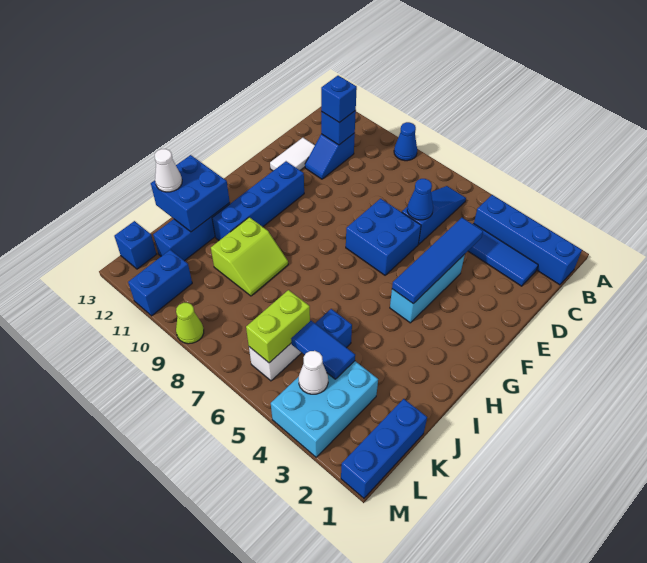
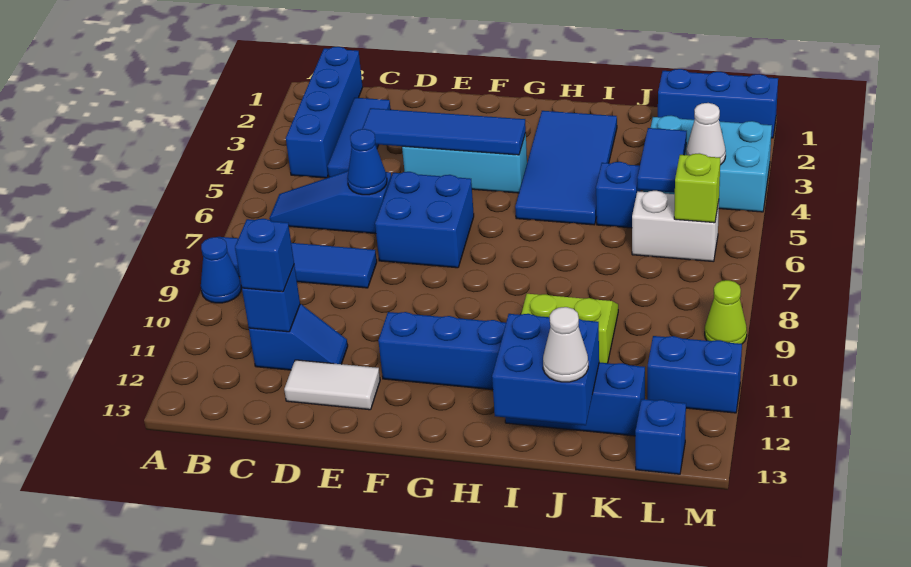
none -> blue tile A8:D8 level 1
none -> blue tile H2:I5 level 1
lime brick K6:L6 level 2 -> lime brick L6 level 2

